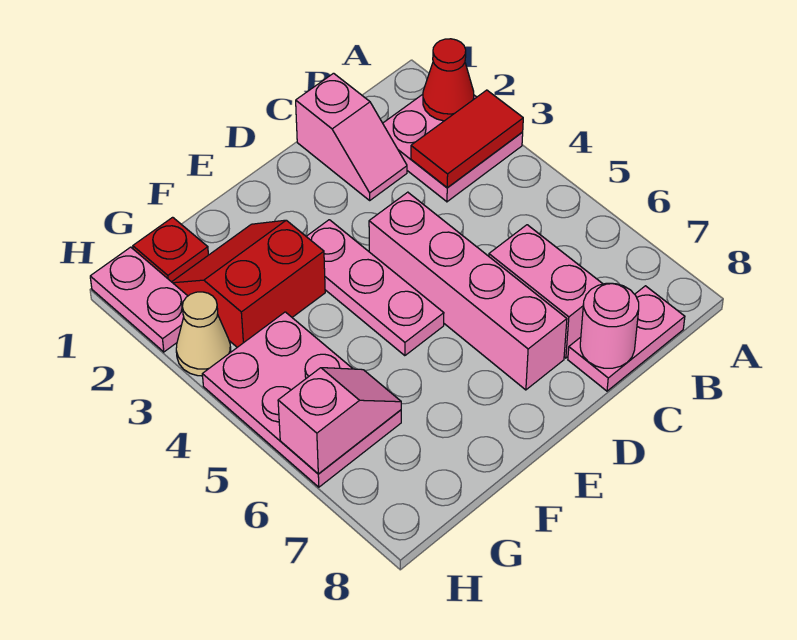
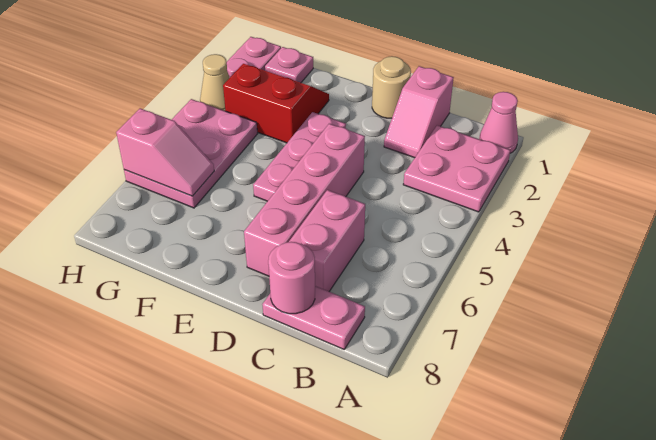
none -> pink cone A1 level 1
red cone A2 level 2 -> none
red tile A3:B3 level 2 -> none
none -> tan round brick D1 level 1
red plate G1 level 1 -> pink plate G1 level 1

